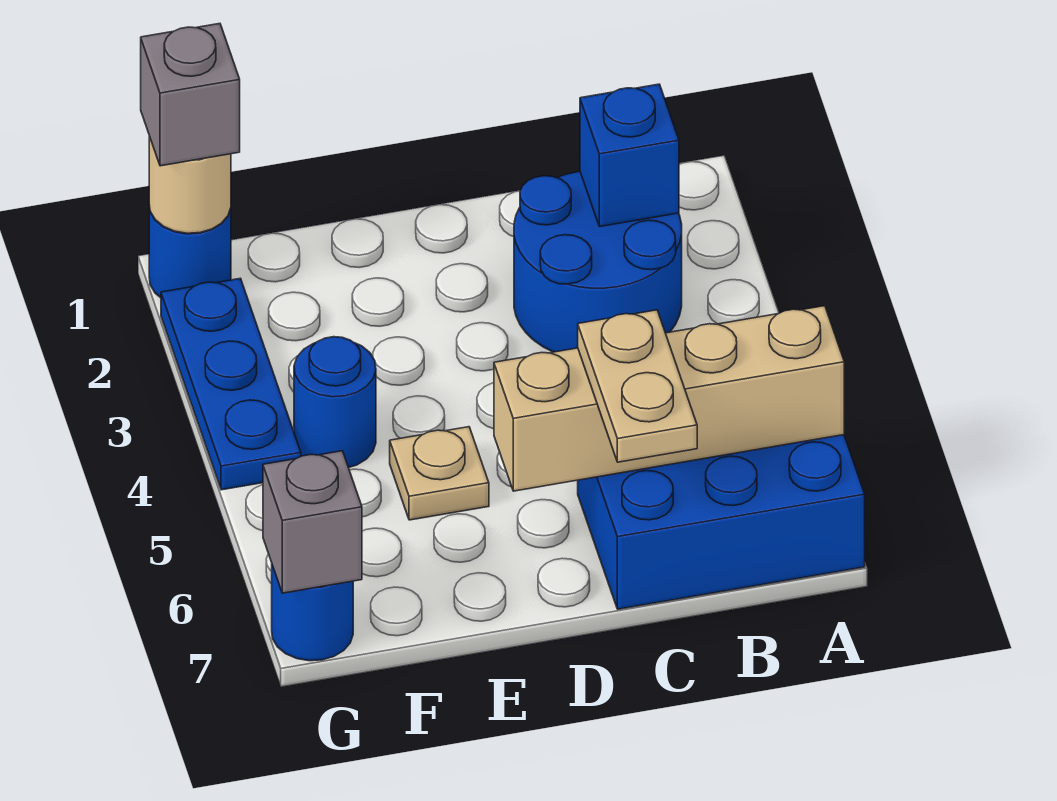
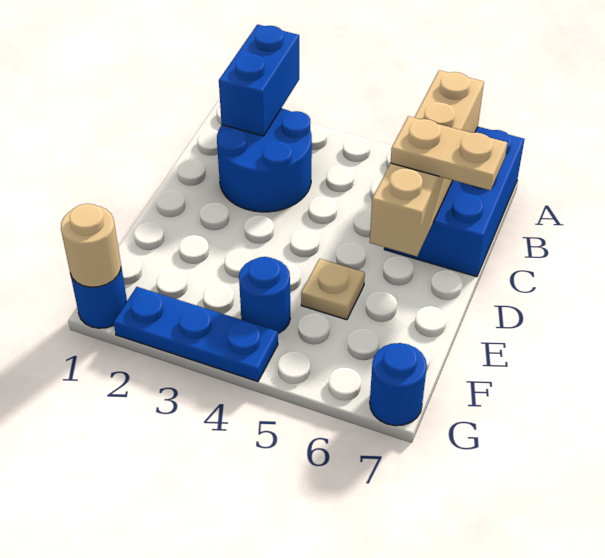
blue brick B2 level 2 -> blue brick A2:B2 level 2
grey brick G1 level 3 -> none
grey brick G7 level 2 -> none

